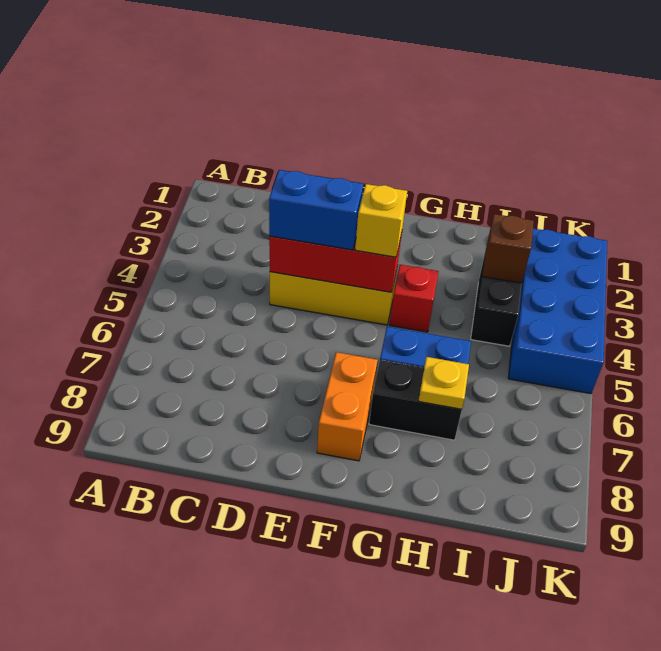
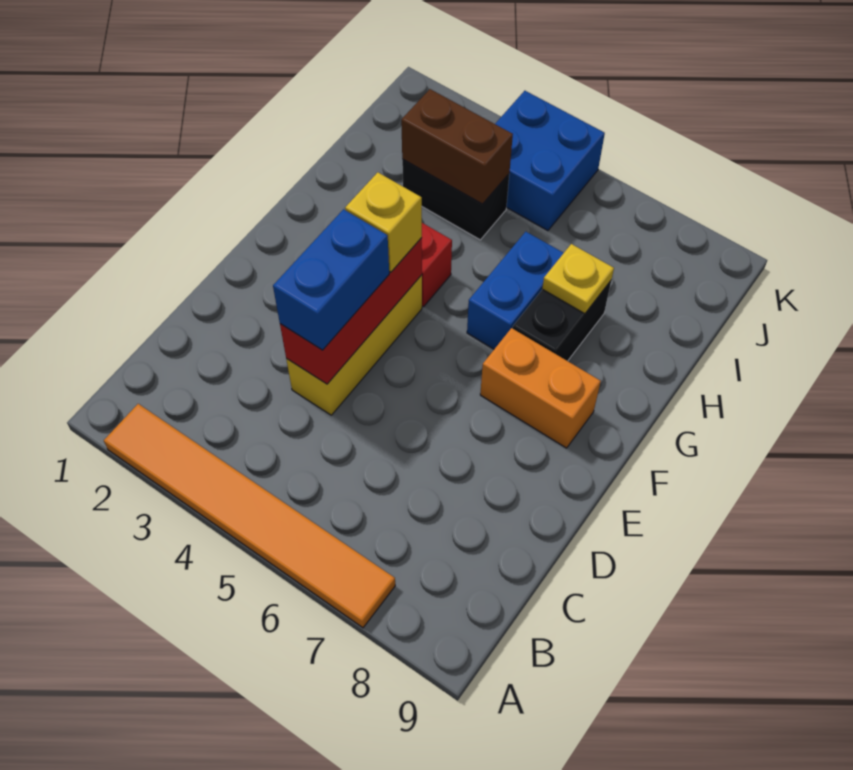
none -> orange tile A2:A7 level 1
brown brick I3 level 2 -> brown brick I3:I4 level 2
blue brick J2:K5 level 1 -> blue brick J4:K5 level 1

